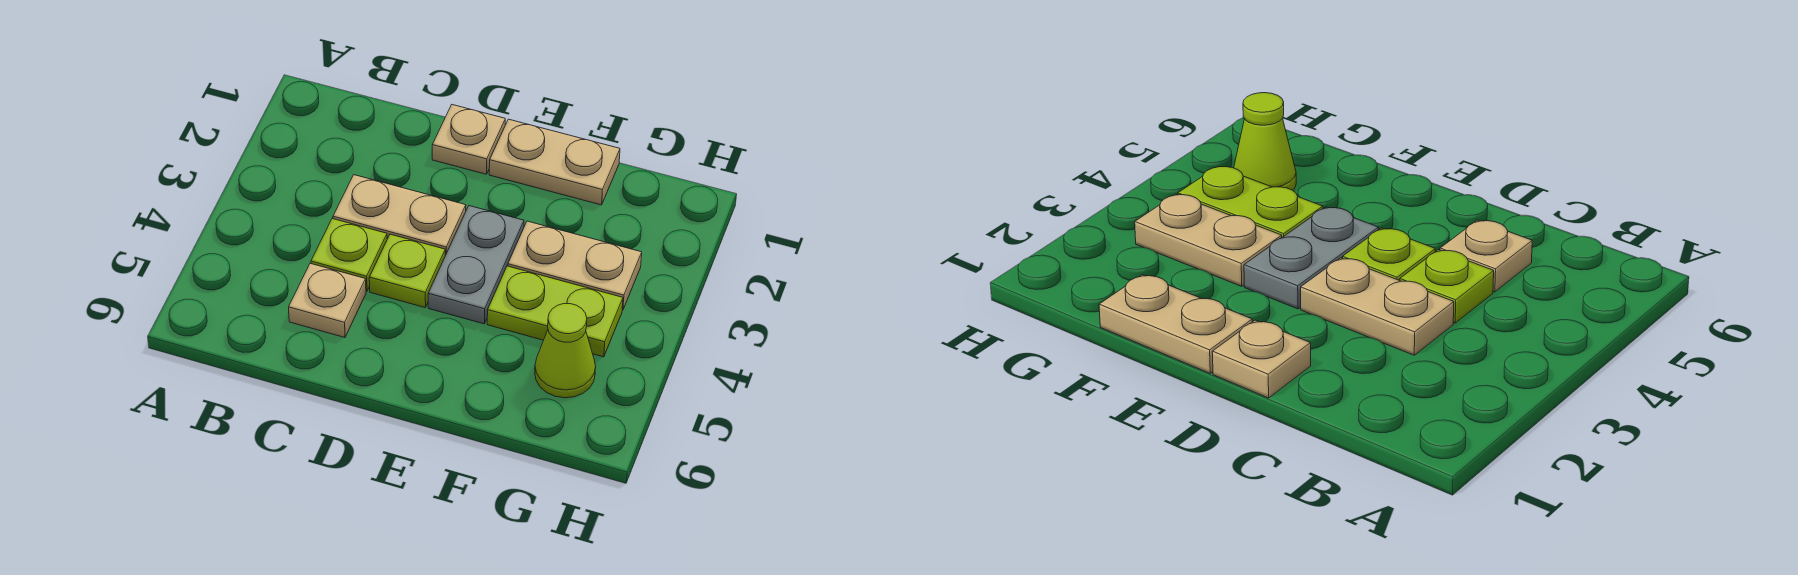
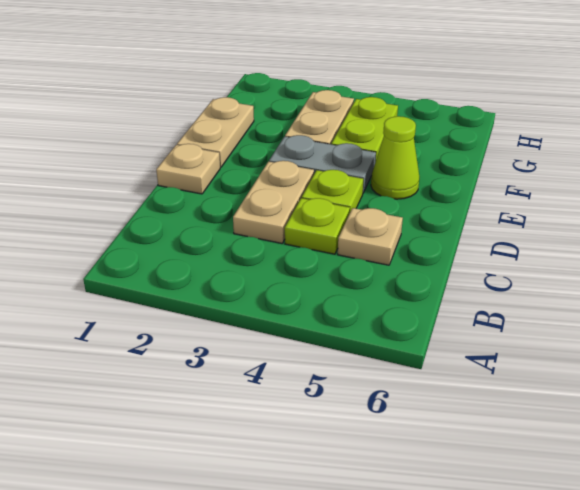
lime cone G5 level 1 -> lime cone E5 level 1

